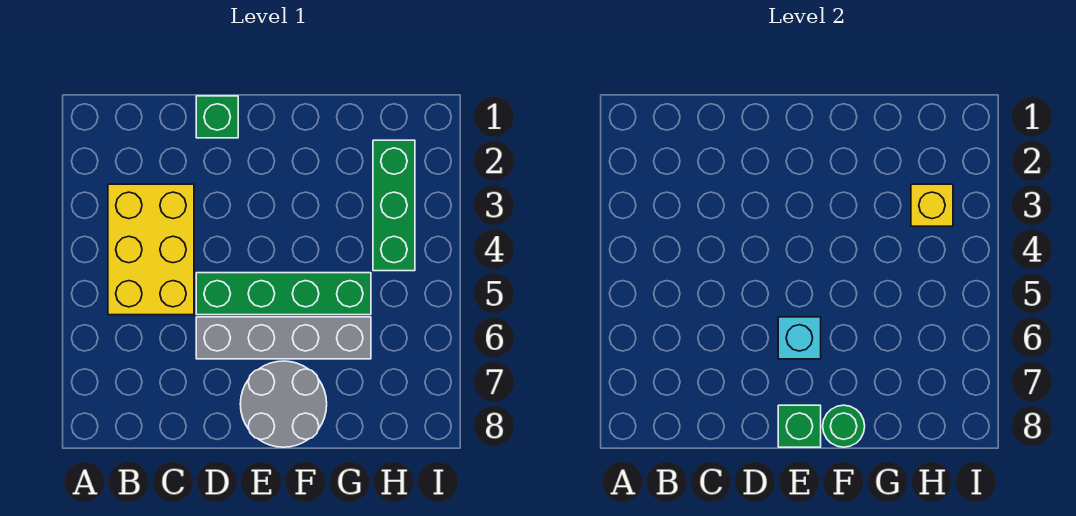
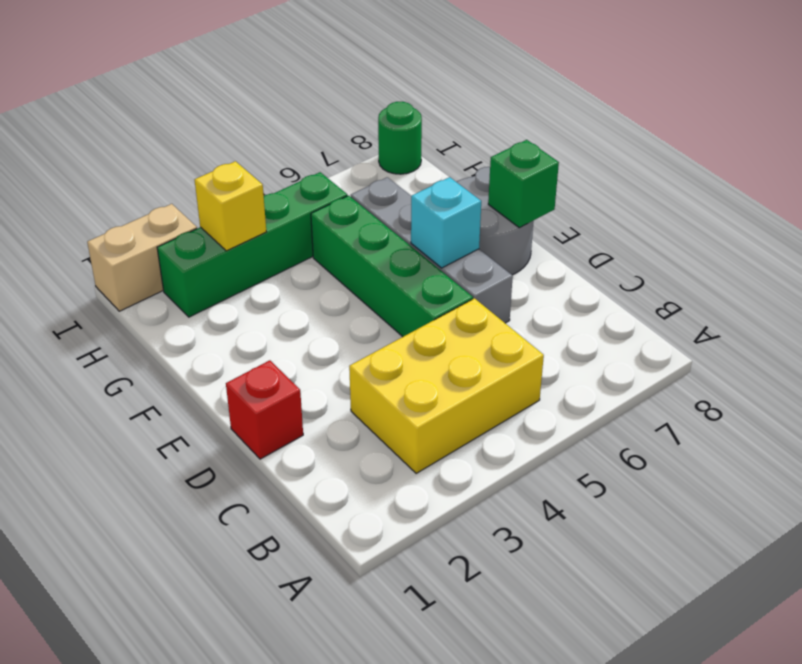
green brick D1 level 1 -> red brick D1 level 1
green round brick F8 level 2 -> green round brick I8 level 1
green brick H2:H4 level 1 -> green brick H2:H5 level 1
none -> tan brick I1:I2 level 1

